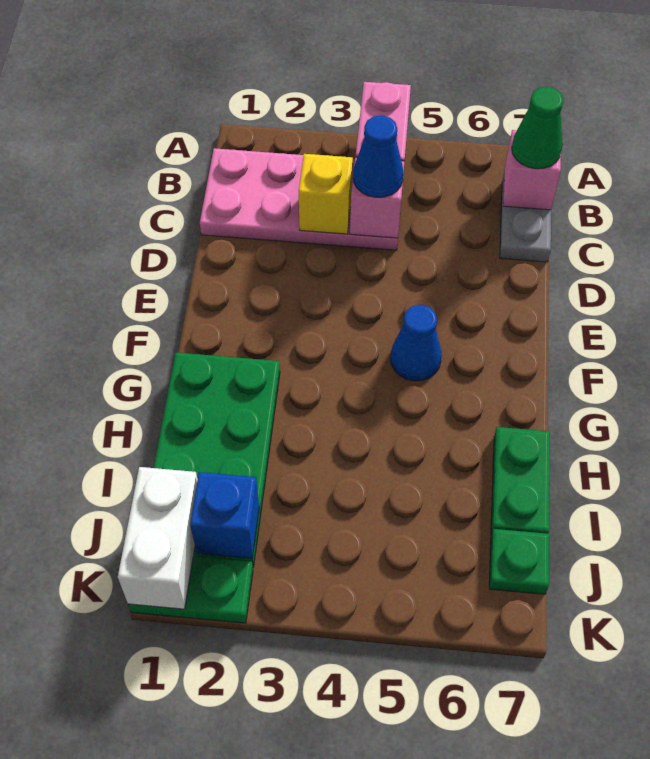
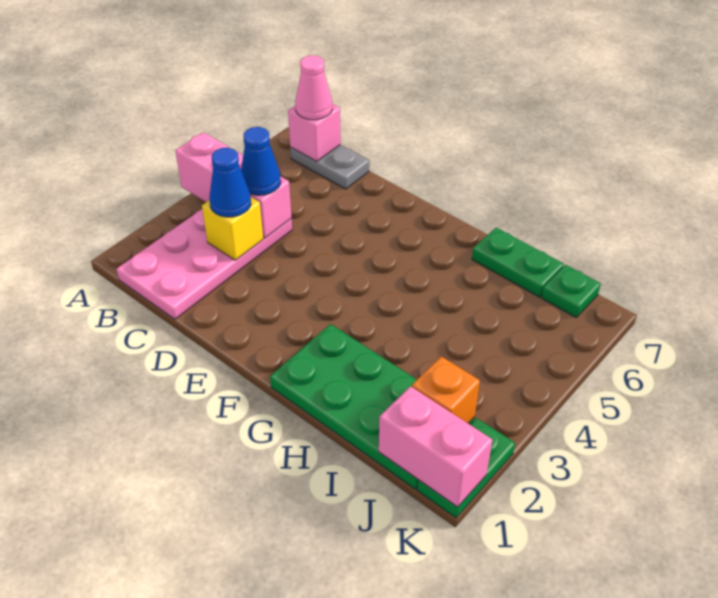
green cone B7 level 3 -> pink cone B7 level 3
blue cone F5 level 1 -> blue cone C3 level 3
white brick J1:K1 level 2 -> pink brick J1:K1 level 2
blue brick J2 level 2 -> orange brick J2 level 2

